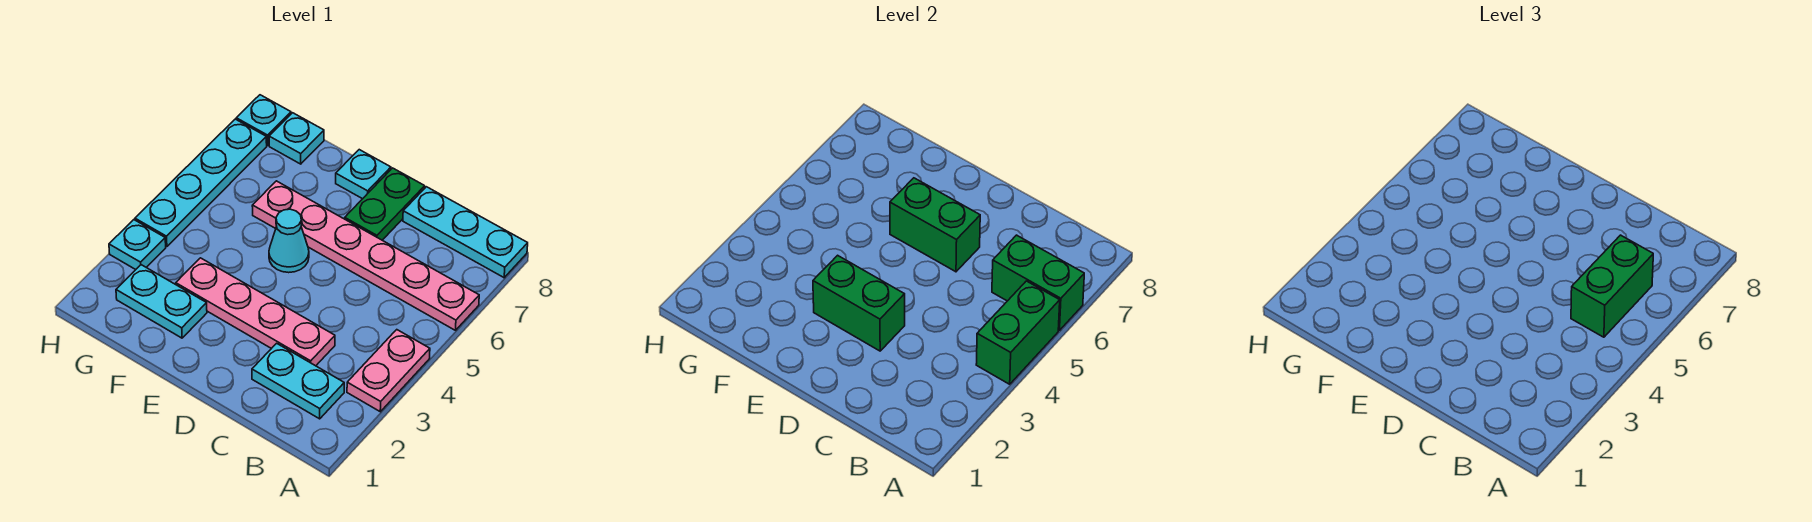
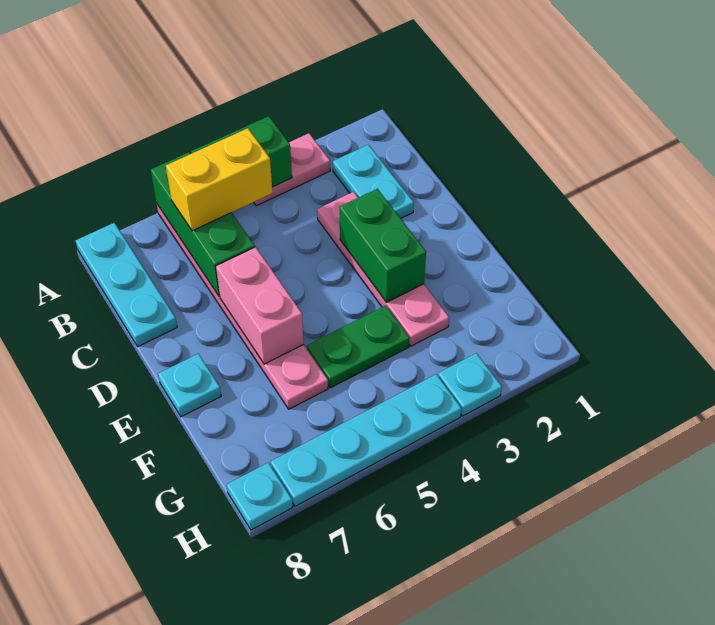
green brick A6:B6 level 2 -> green brick A6:C6 level 2
green brick B5:B6 level 3 -> yellow brick B5:B6 level 3
green brick D6:E6 level 2 -> pink brick D6:E6 level 2
green plate D7:D8 level 1 -> green plate F4:F5 level 1
cyan cone E5 level 1 -> none
cyan plate F2:G2 level 1 -> none
cyan plate G8 level 1 -> none

